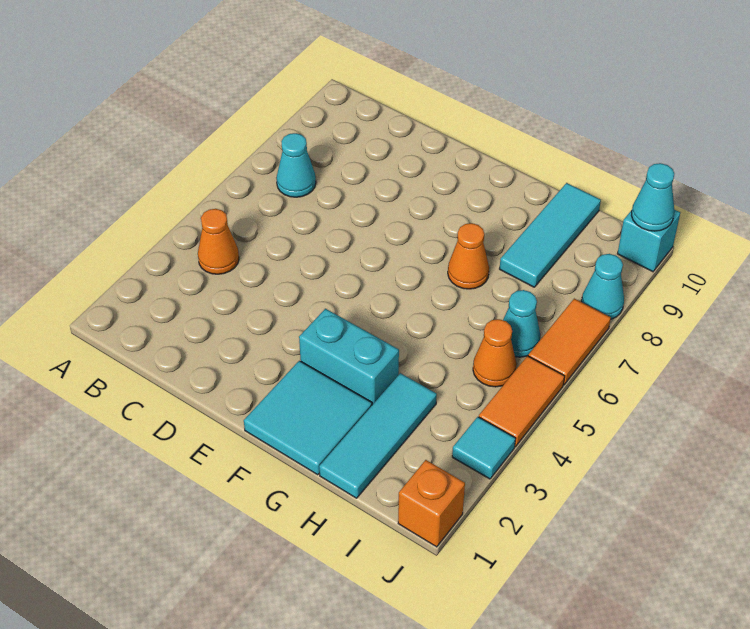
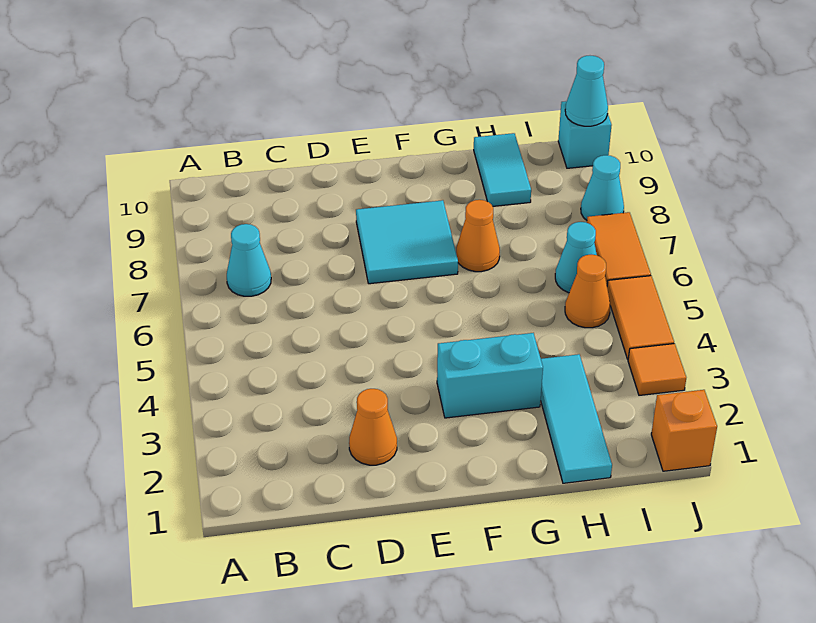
orange cone B4 level 1 -> orange cone D2 level 1
cyan tile F1:G2 level 1 -> cyan tile E7:F8 level 1
cyan tile H8:H10 level 1 -> cyan tile H9:H10 level 1
cyan tile J3 level 1 -> orange tile J3 level 1

